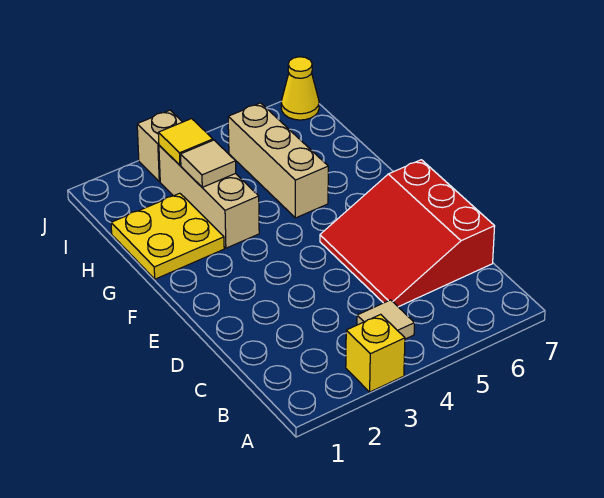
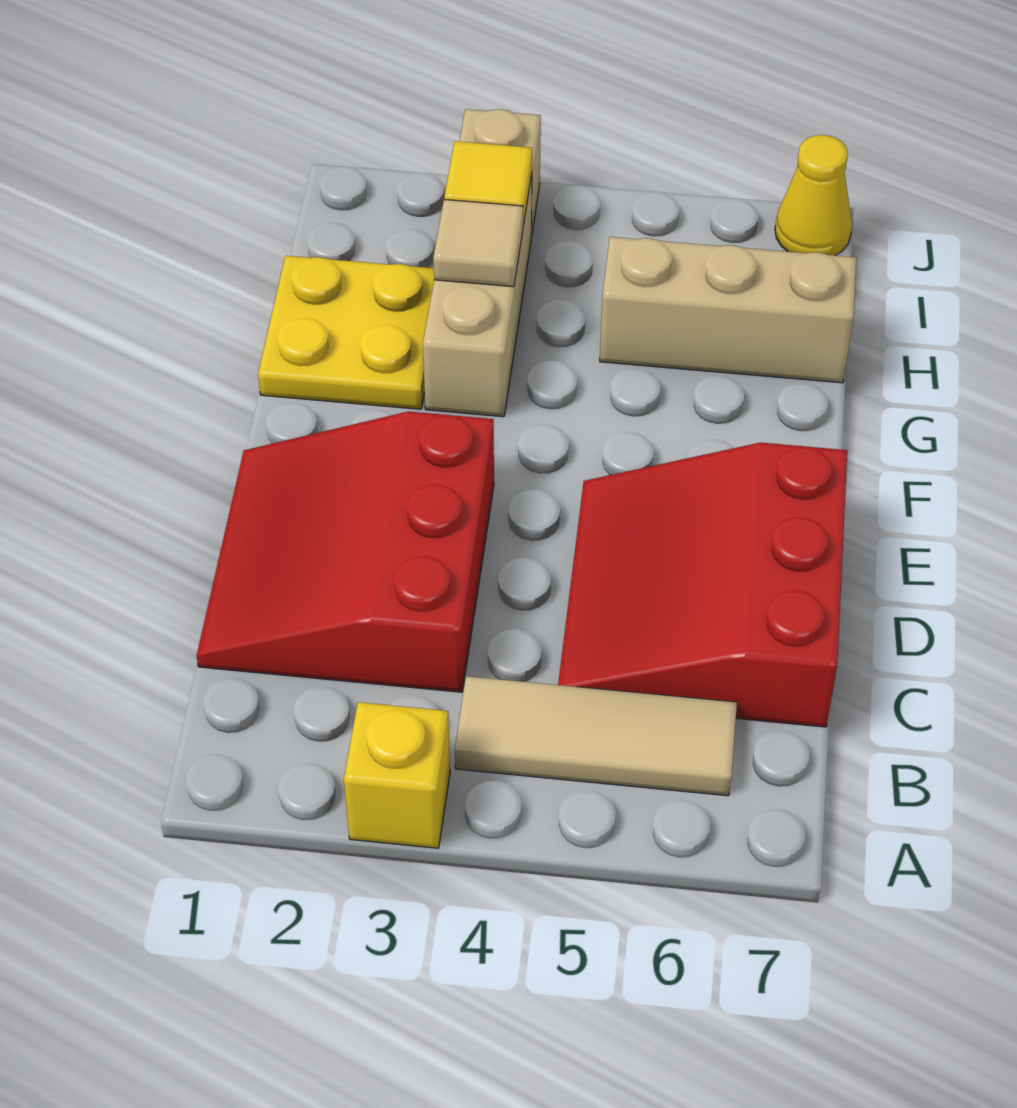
tan tile B4 level 1 -> tan tile B4:B6 level 1
none -> red slope C1:E3 level 1 top 3
tan brick G5:I5 level 1 -> tan brick H5:H7 level 1

